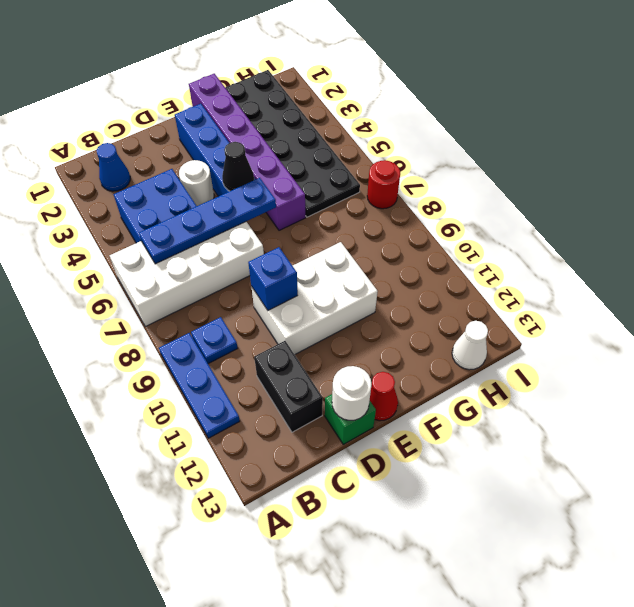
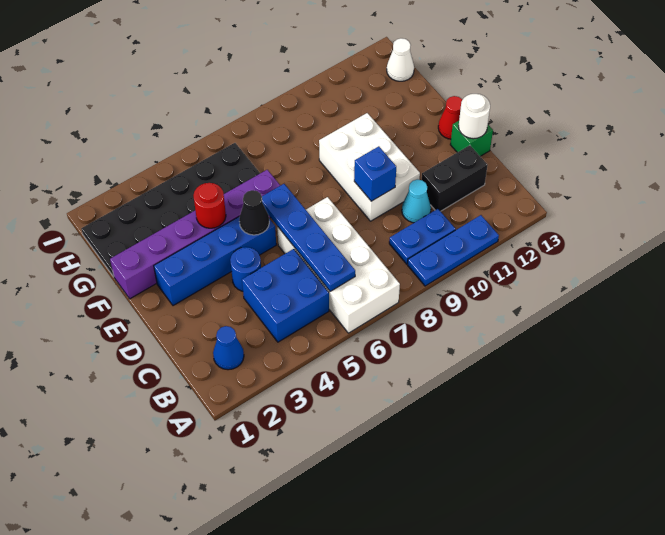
blue plate B9 level 1 -> blue plate B9:B10 level 1
none -> cyan cone C10 level 1
white round brick D4 level 1 -> blue round brick D4 level 1
red round brick I7 level 1 -> red round brick F4 level 2

